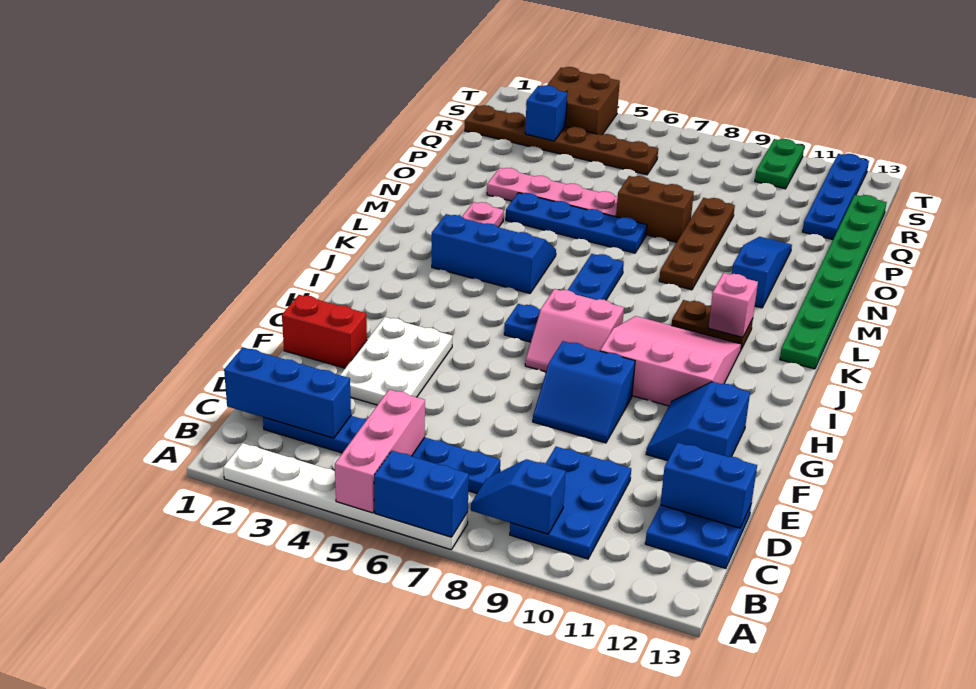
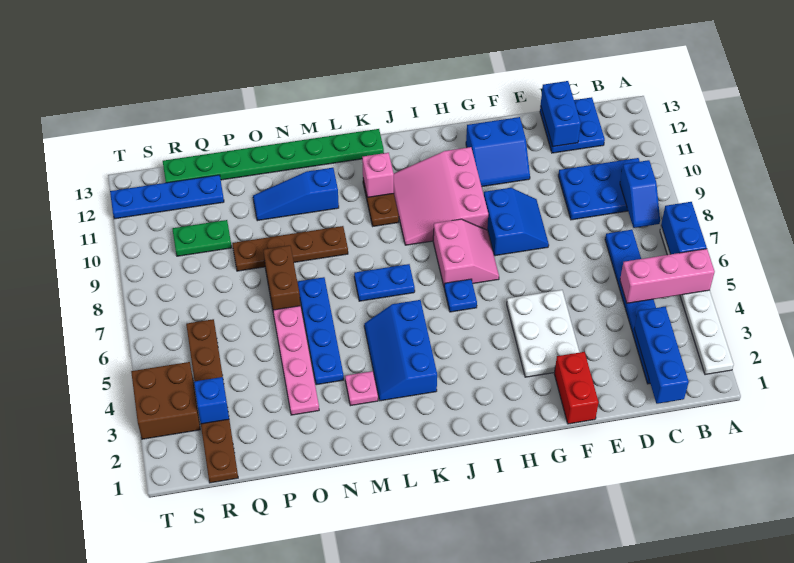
white plate E3:G4 level 1 -> white plate F3:G5 level 1
green plate S10:T10 level 1 -> green plate Q10:R10 level 1

